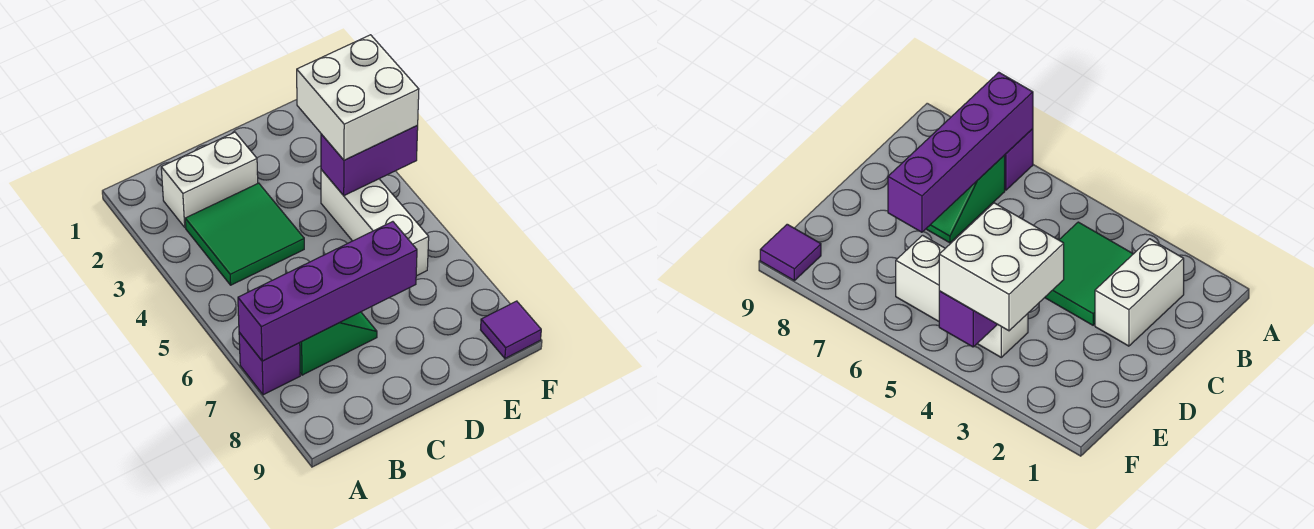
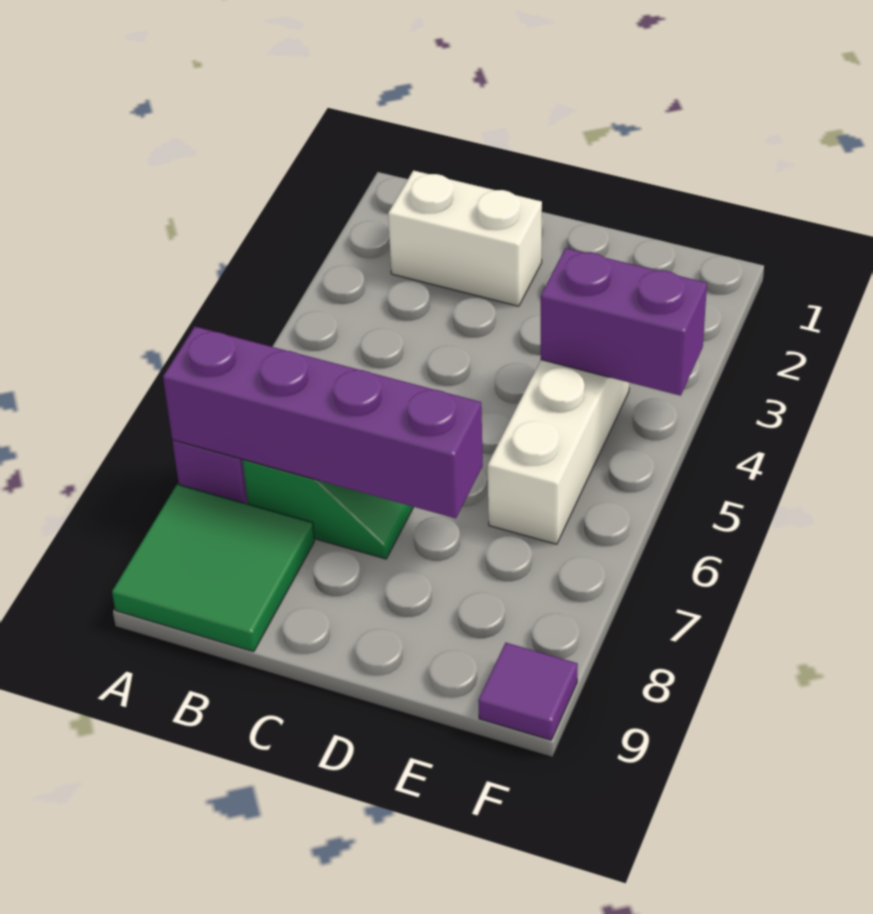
green tile B3:C4 level 1 -> green tile A8:B9 level 1
white brick E3:F4 level 3 -> none

